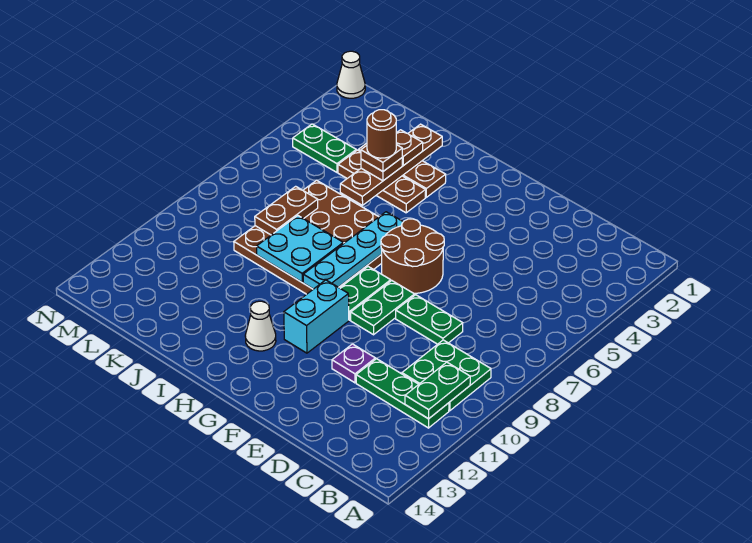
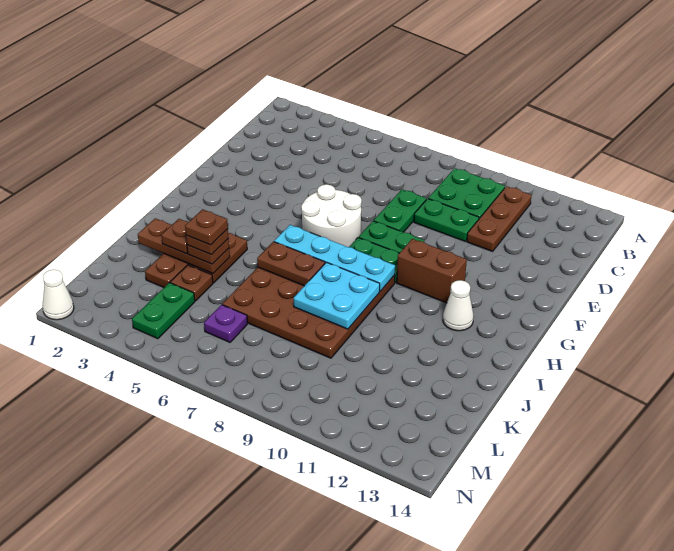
green plate B10:B11 level 2 -> green plate D9:D10 level 1
green plate B11:D11 level 1 -> brown plate B11:D11 level 1
purple plate E11 level 1 -> purple plate L6 level 1
brown round brick F6:G7 level 1 -> white round brick F6:G7 level 1
cyan brick G10:G11 level 1 -> brown brick G10:G11 level 1
brown plate J2:J5 level 2 -> brown plate J2:J4 level 2
brown round brick J4 level 5 -> brown plate J4 level 5
brown plate K7:K8 level 2 -> brown plate I6:I7 level 2

